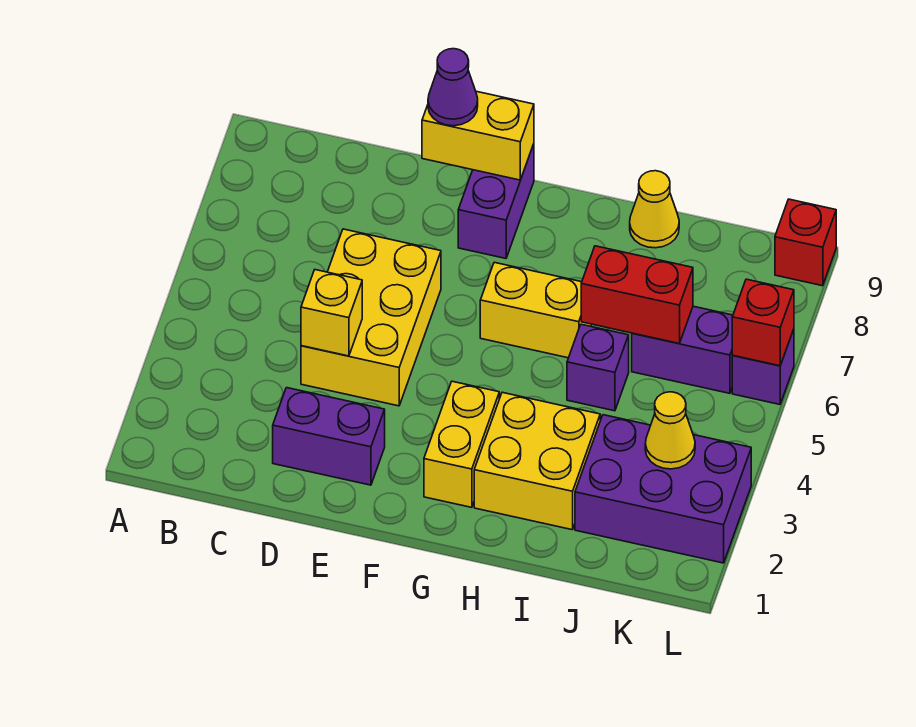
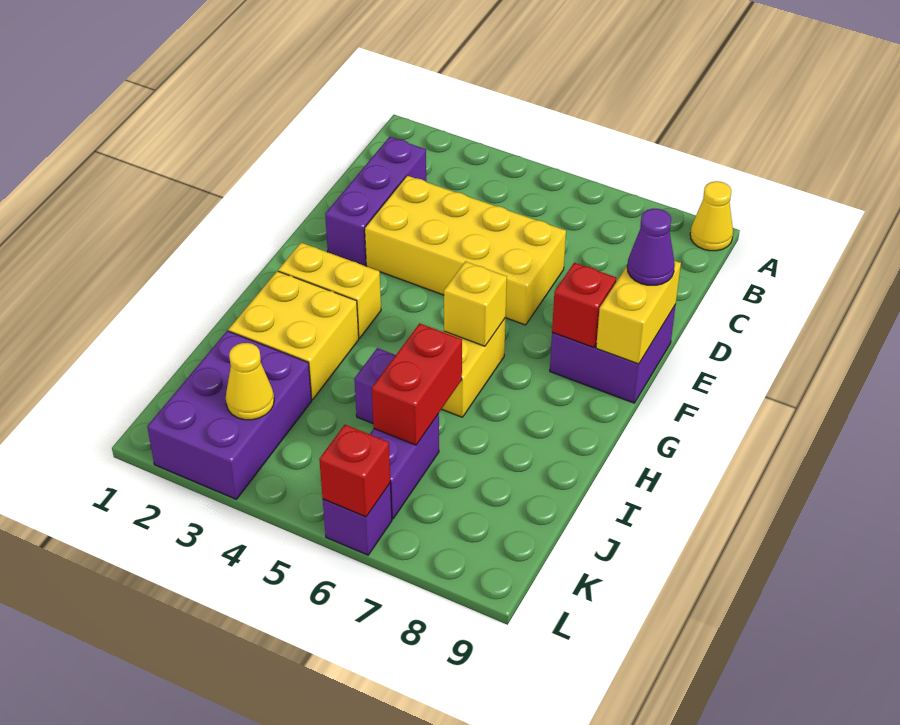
purple brick D2:E2 level 1 -> purple brick C2:E2 level 1
yellow brick D4:E6 level 1 -> yellow brick D3:E6 level 1
yellow brick D4 level 2 -> yellow brick G6 level 2
purple brick F8:F9 level 1 -> purple brick E8:F9 level 1
yellow cone I9 level 1 -> yellow cone A9 level 1
red brick L9 level 1 -> red brick F8 level 2

